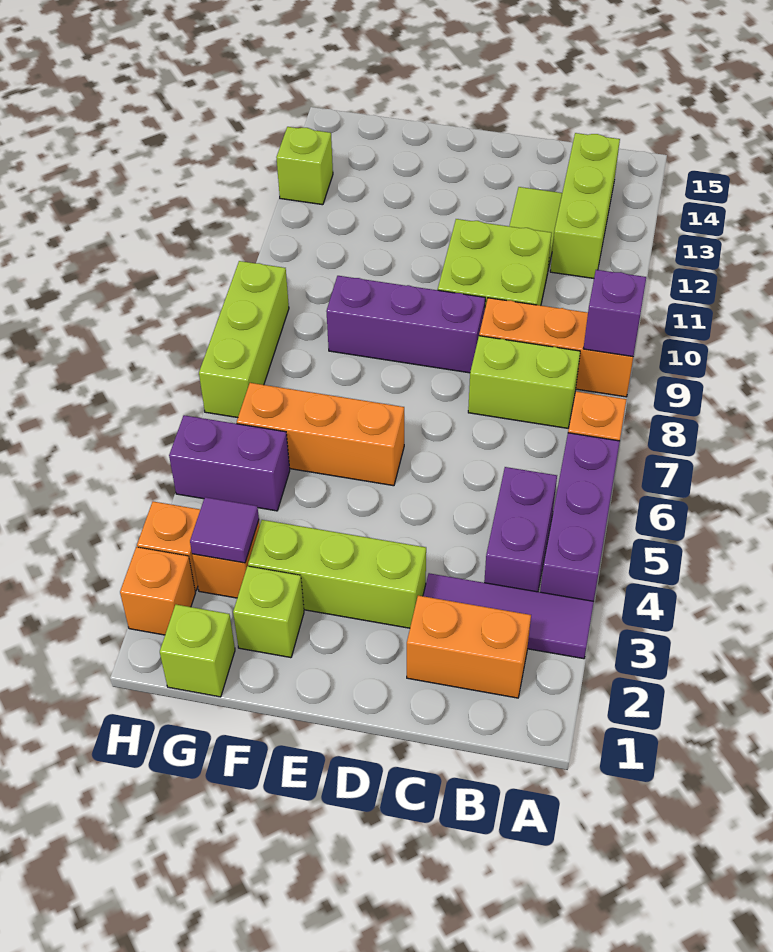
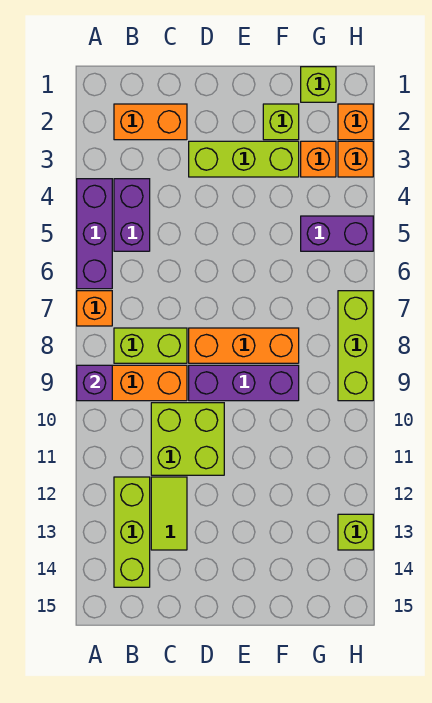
purple tile A3:C3 level 1 -> none
orange brick E6:G6 level 1 -> orange brick D8:F8 level 1
purple tile G3 level 2 -> none

